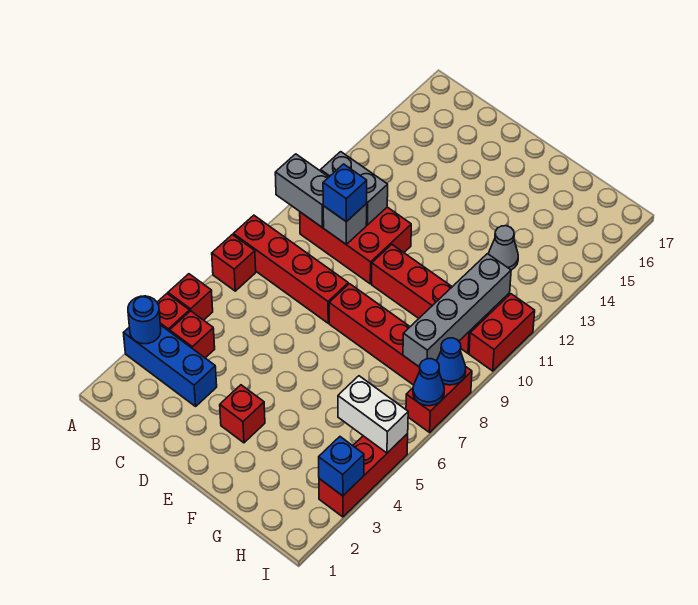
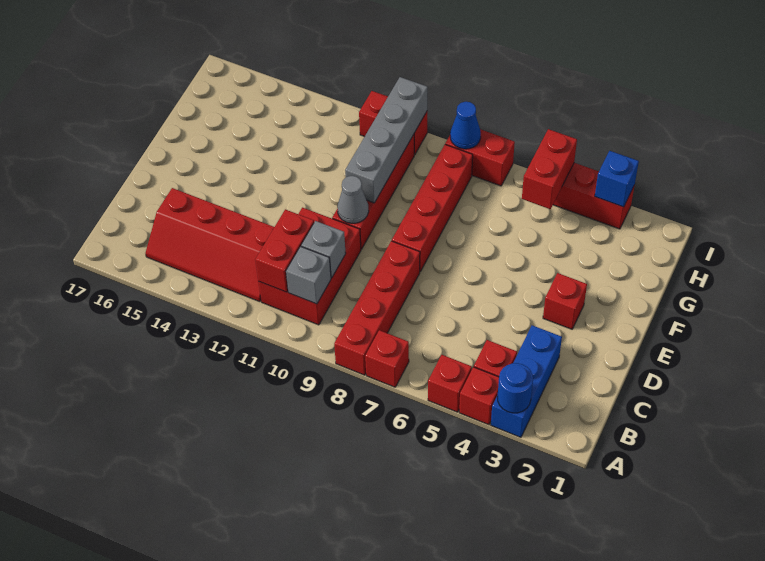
grey brick A10:B10 level 2 -> grey brick B10 level 2
grey brick B11:C11 level 2 -> red brick B11:C11 level 2
none -> red slope B12:C15 level 1 top C
blue brick C10 level 3 -> none
grey cone G13 level 1 -> grey cone E10 level 2
white brick H5:I5 level 2 -> red brick H5:I5 level 2
grey brick H8:H11 level 2 -> grey brick F10:I10 level 2
blue cone I7 level 2 -> none

